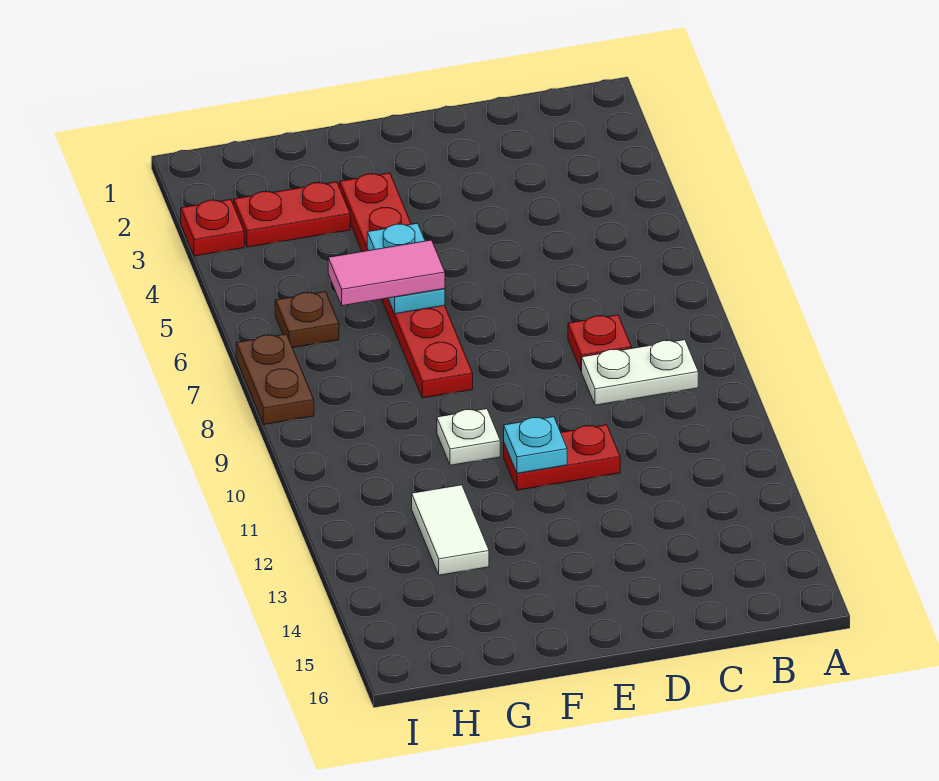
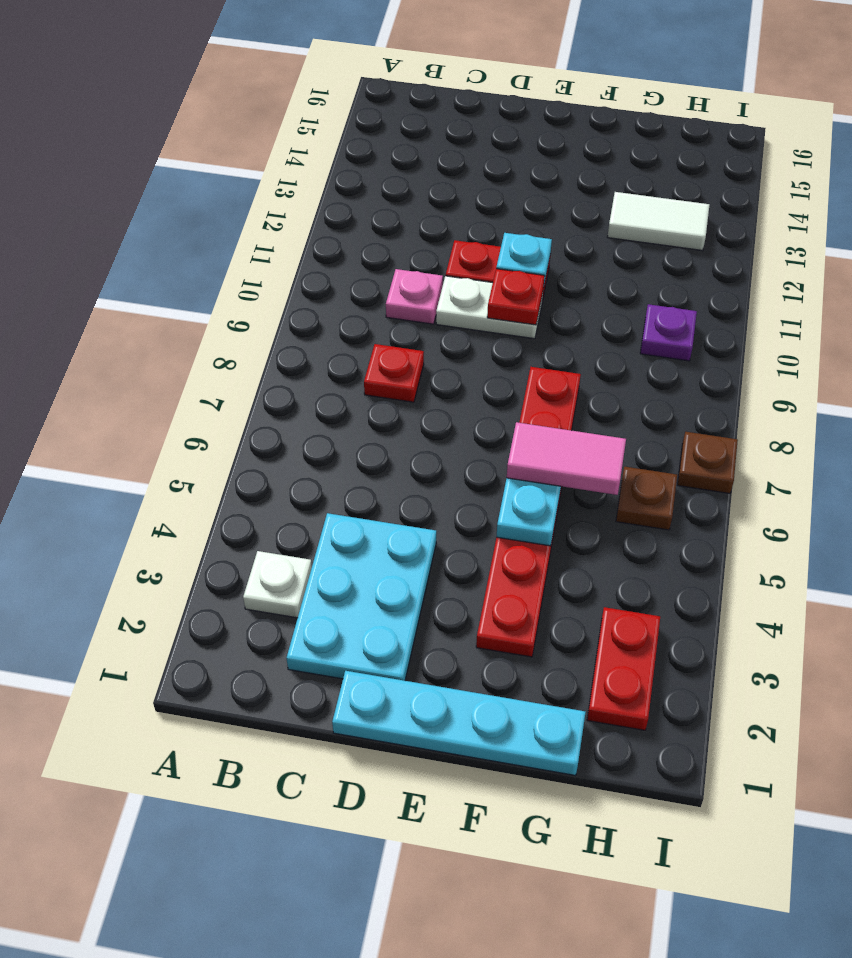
white plate B9:C9 level 1 -> white plate D10:E10 level 1
none -> cyan plate C2:D4 level 1
none -> pink plate C10 level 1
none -> cyan plate D1:G1 level 1
white plate F10 level 1 -> white plate B3 level 1
red plate G3:H3 level 1 -> red plate H2:H3 level 1
white tile G12:G13 level 1 -> white tile G13:H13 level 1
none -> purple plate H10 level 1
red plate I3 level 1 -> red plate E10 level 2
brown plate I7:I8 level 1 -> brown plate I7 level 1

